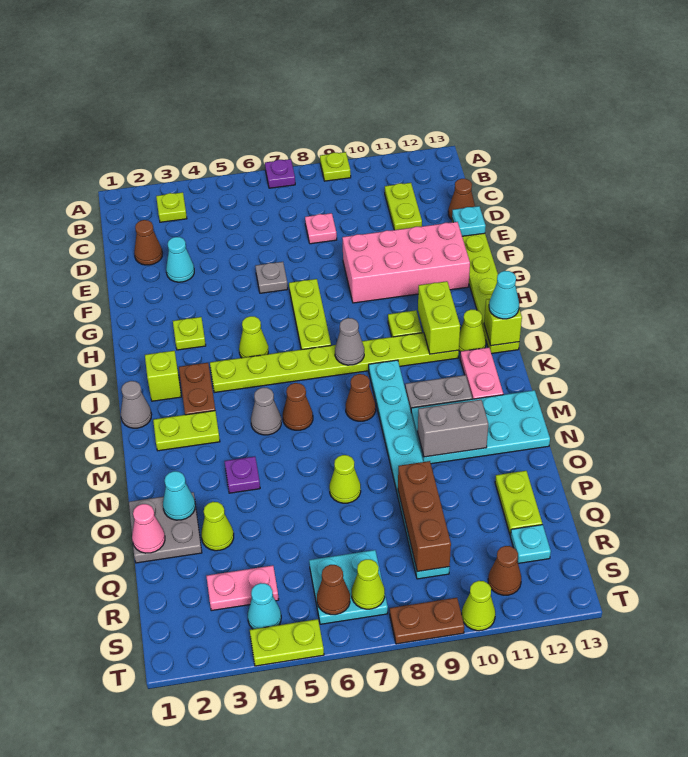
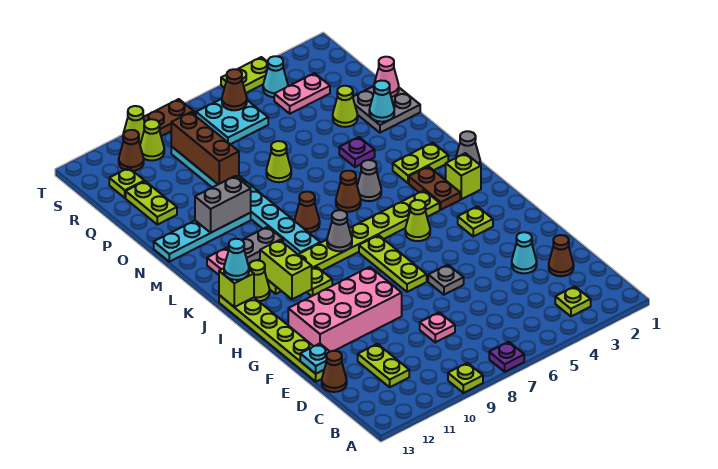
cyan plate M10:N13 level 1 -> cyan plate N10:N13 level 1
cyan plate R12 level 1 -> lime plate R12 level 1
lime cone S7 level 2 -> lime cone S10 level 1

